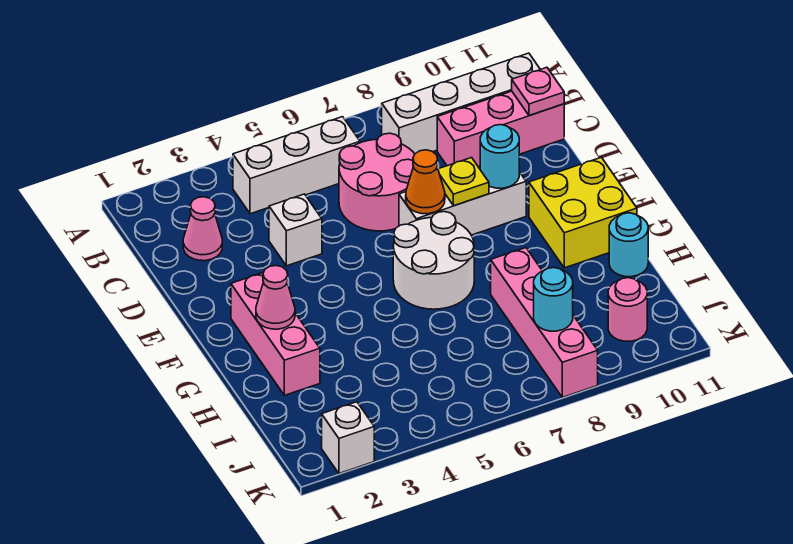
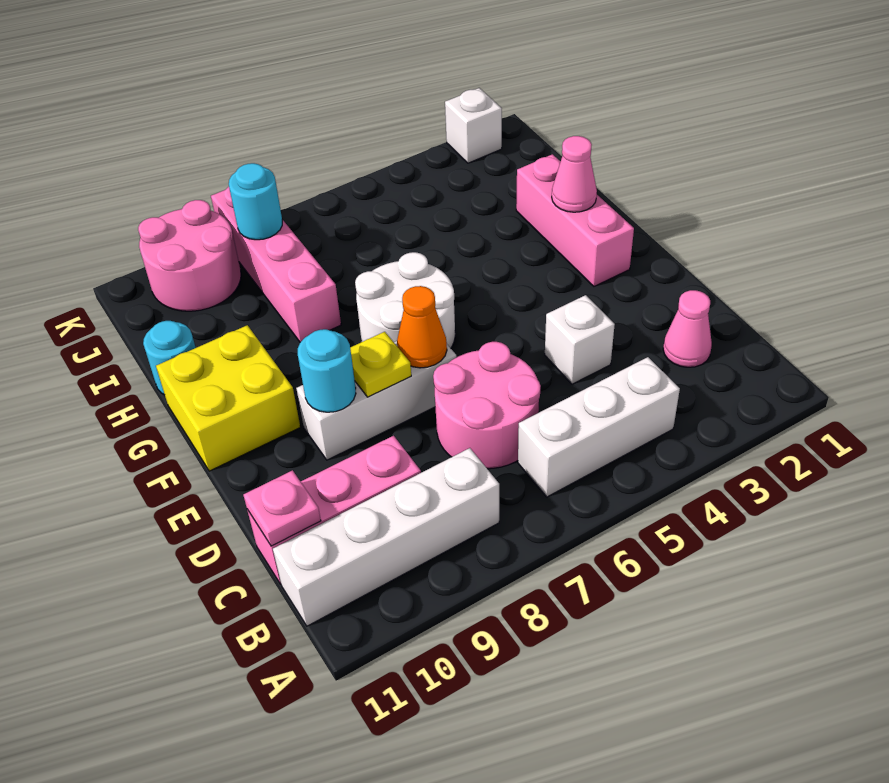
pink round brick J10 level 1 -> pink round brick J9:K10 level 1

